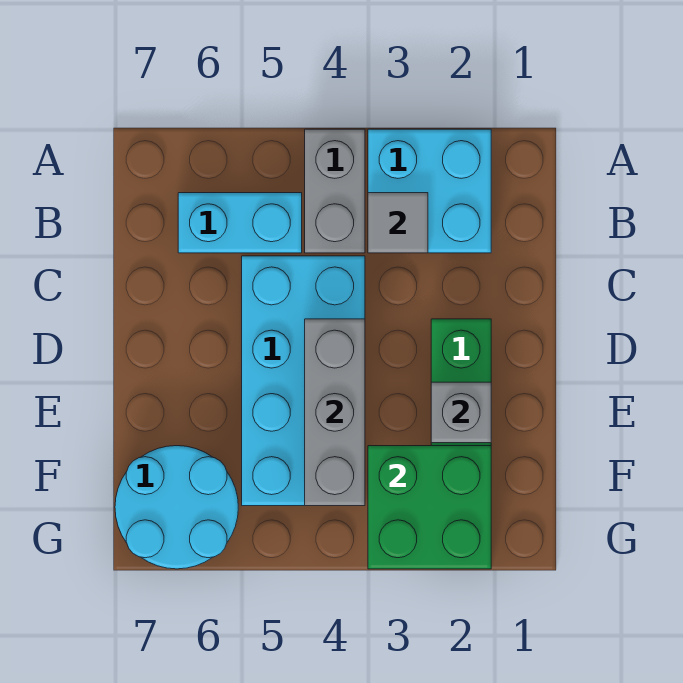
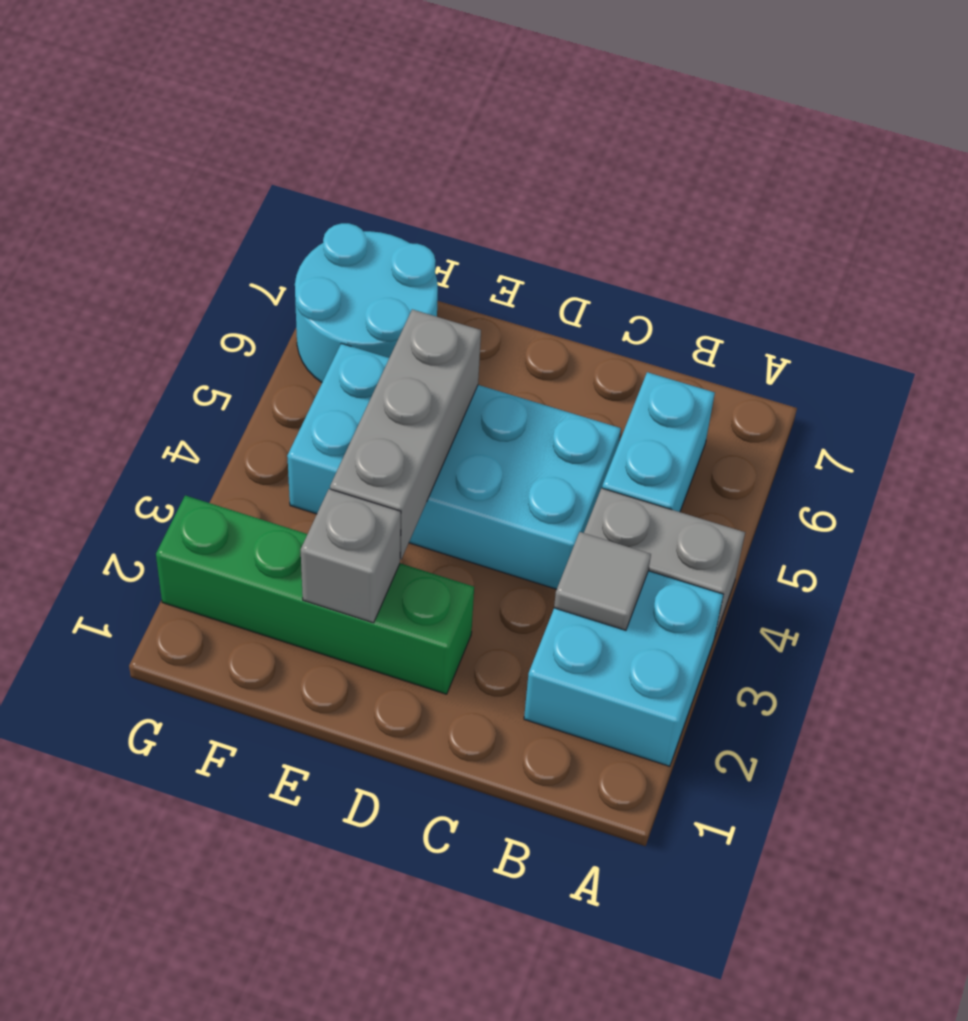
grey brick D4:F4 level 2 -> grey brick E3:E5 level 2
green brick F2:G3 level 2 -> none

